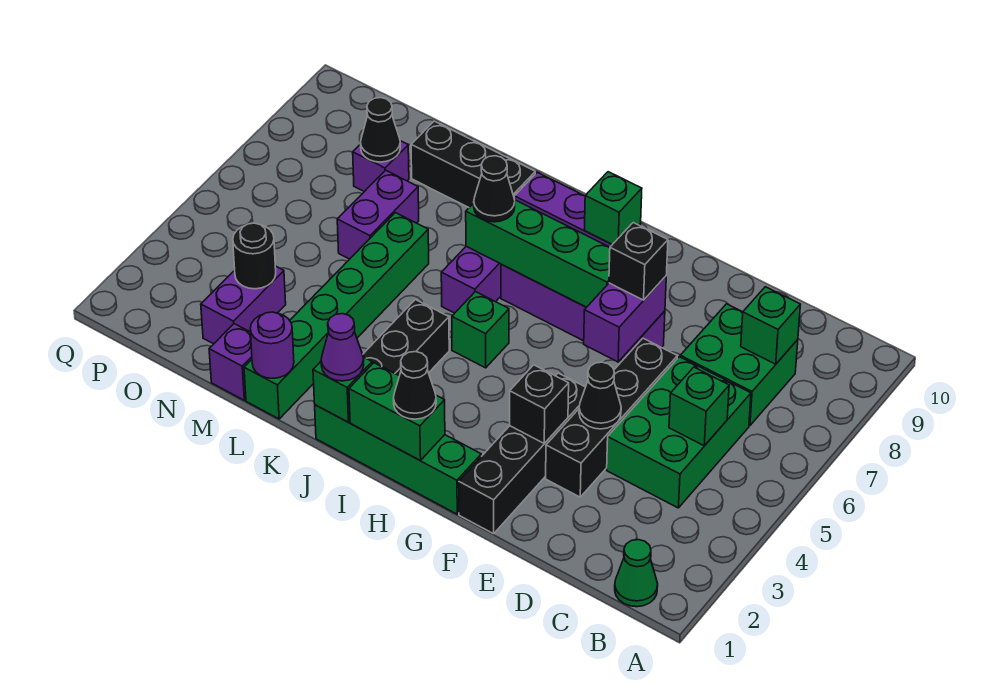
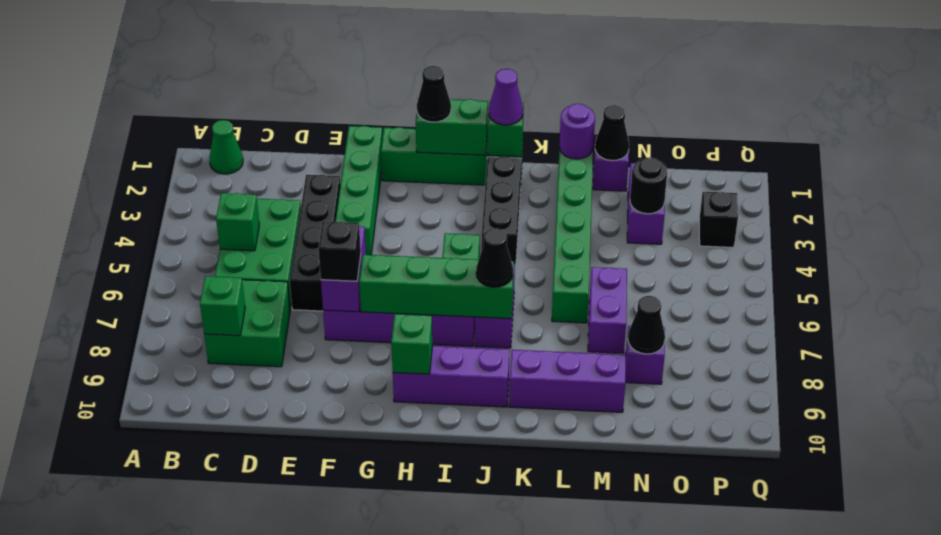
black cone E4 level 2 -> black cone M1 level 2
black brick F1:F4 level 1 -> green brick F1:F4 level 1
black brick F3 level 2 -> black brick P3 level 1
black brick K9:M9 level 1 -> purple brick K9:M9 level 1

